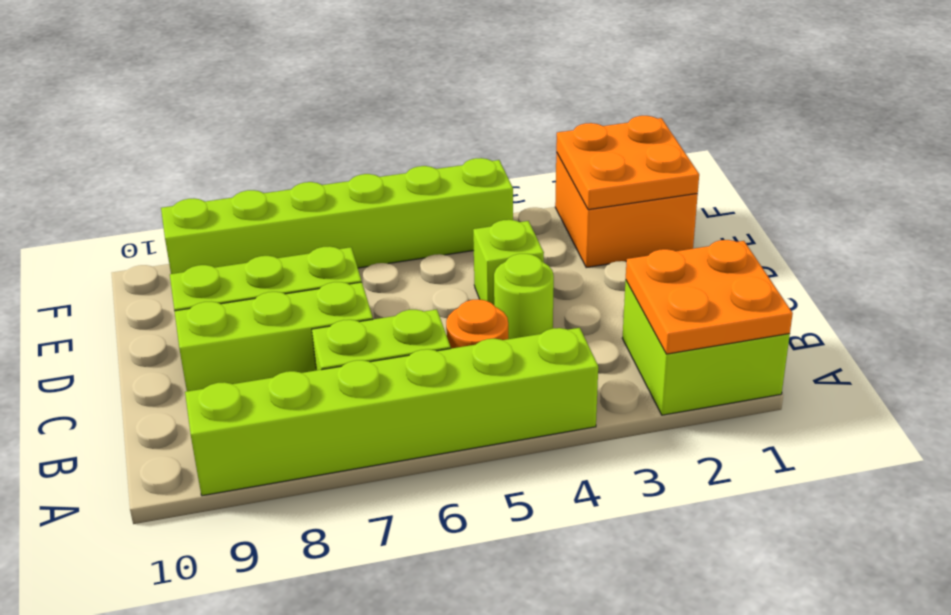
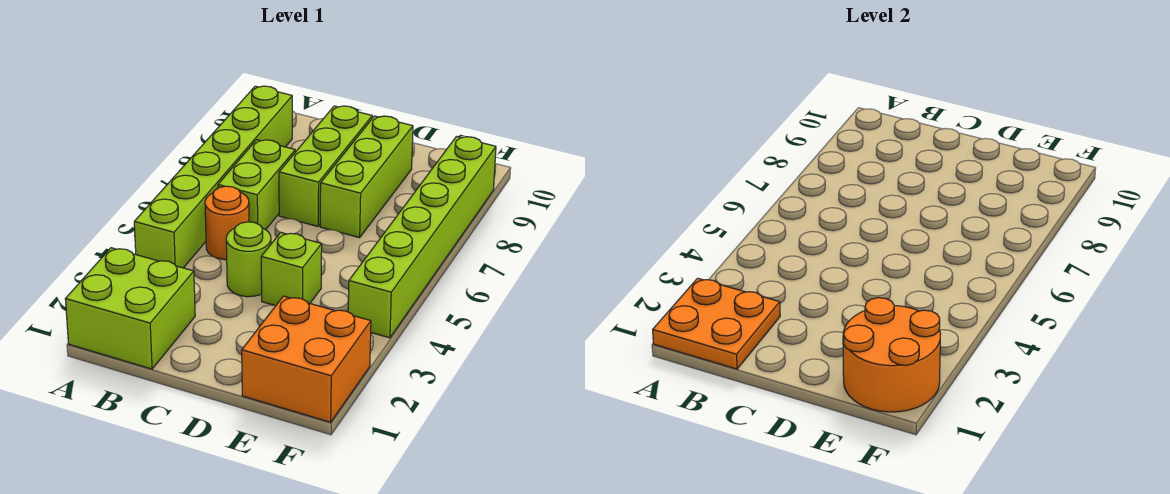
orange plate E1:F2 level 2 -> orange round brick E1:F2 level 2

